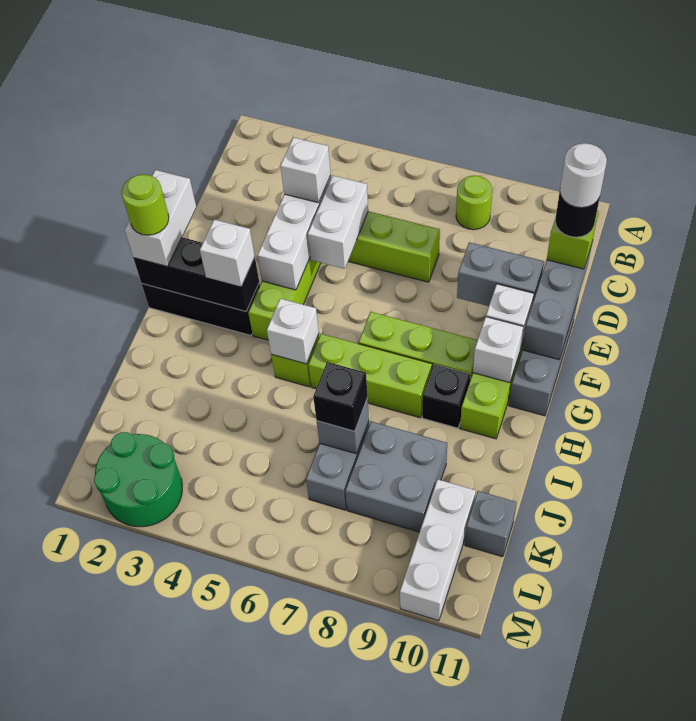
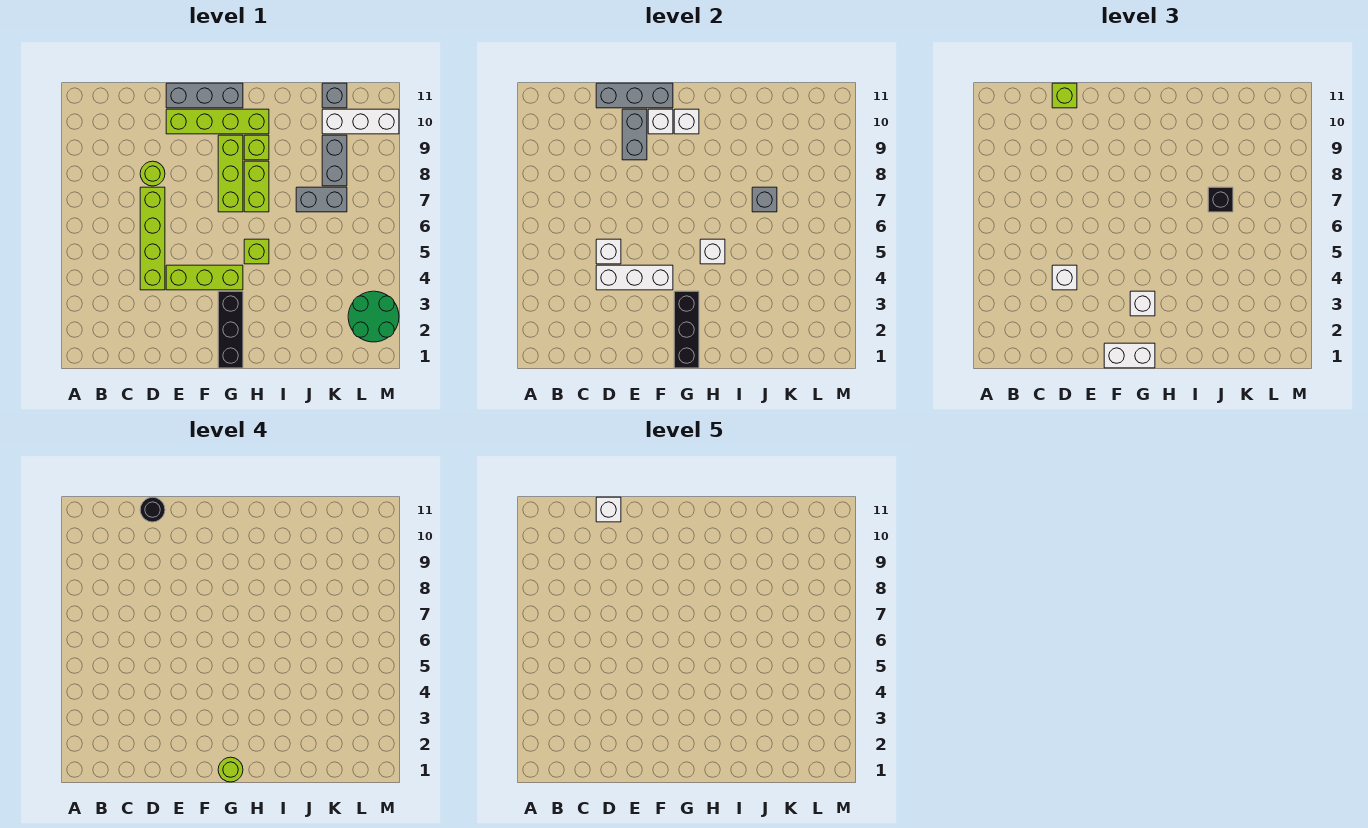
lime round brick B8 level 1 -> lime round brick D8 level 1
white brick D5:E5 level 2 -> white brick D5 level 2
white round brick D11 level 5 -> white brick D11 level 5
lime brick H6:H8 level 1 -> lime brick H7:H8 level 1
black brick H9 level 1 -> lime brick H9 level 1
grey brick J8:K9 level 1 -> grey brick K8:K9 level 1

